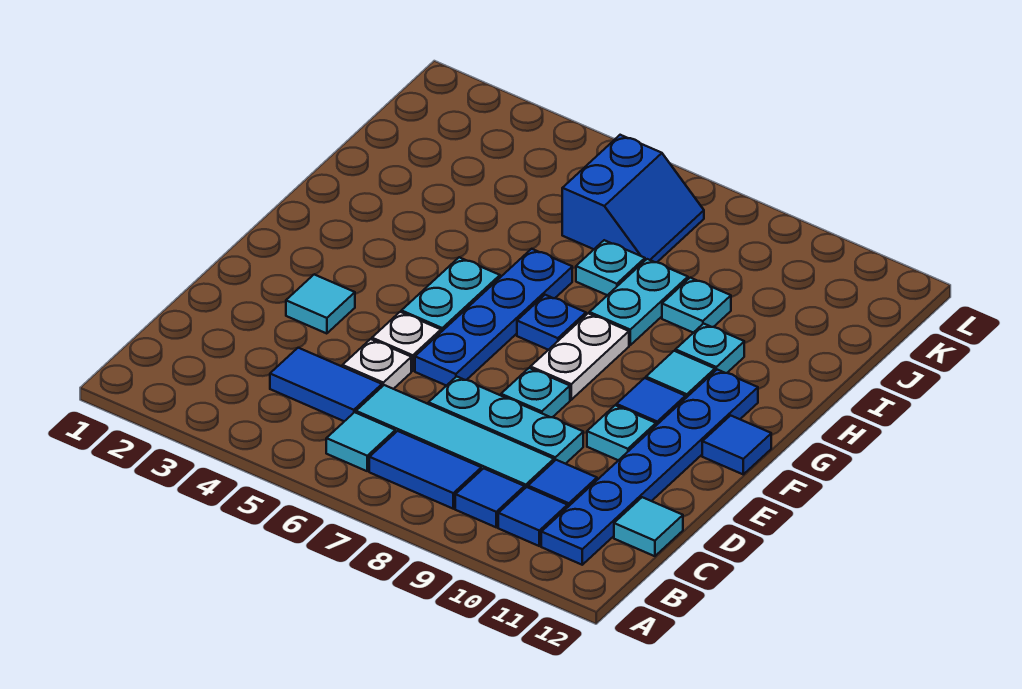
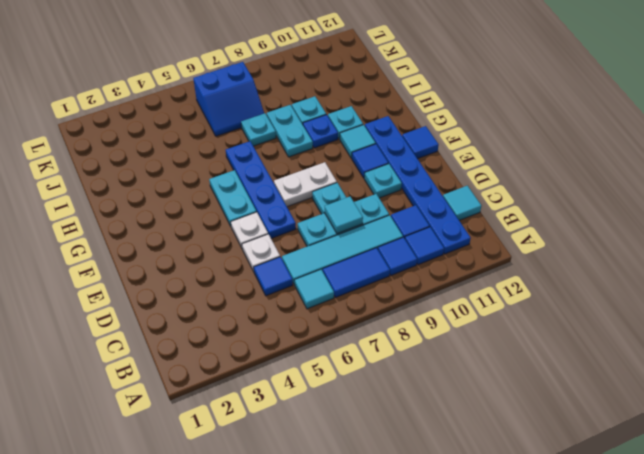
blue tile C4:C5 level 1 -> blue tile C5 level 1
cyan tile E3 level 1 -> cyan tile D8 level 2
white plate F8:G8 level 1 -> white plate F7:F8 level 1
blue plate G7 level 1 -> blue plate H9 level 1
blue slope J6:K7 level 1 top 6 -> blue slope J6:K7 level 1 top K

